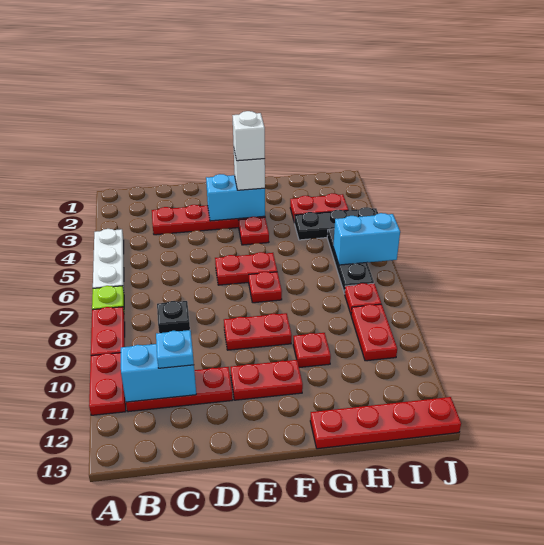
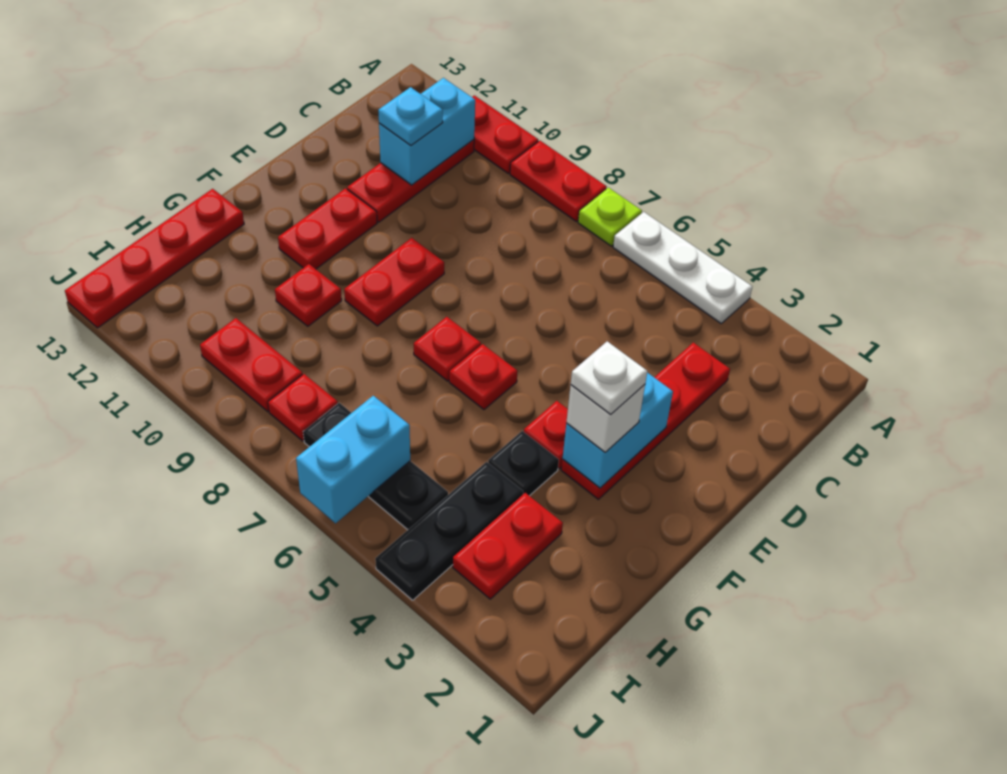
black plate C8 level 1 -> black plate G4 level 1
red plate E6:F6 level 1 -> red plate F6 level 1
white brick F3 level 4 -> white plate F3 level 4

